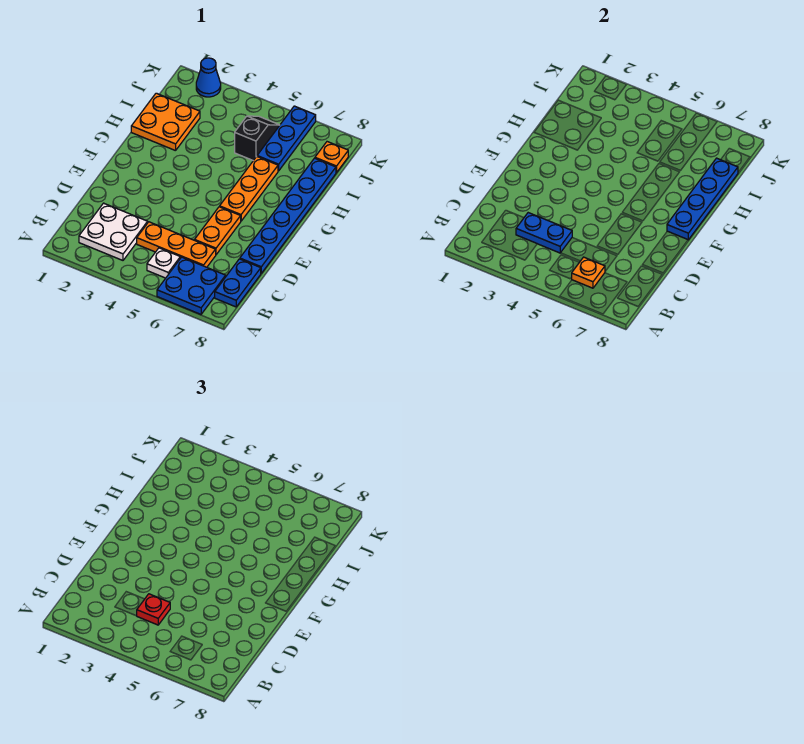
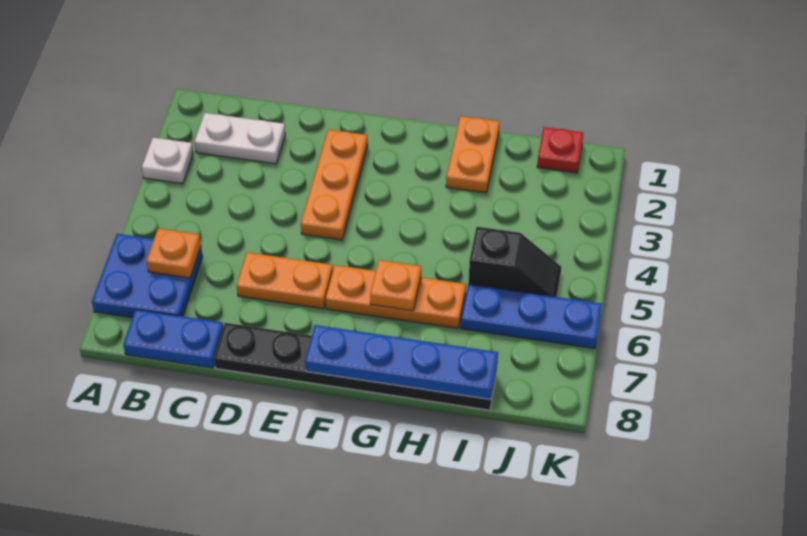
white plate B2:C3 level 1 -> white plate B2:C2 level 1
white plate B5 level 1 -> white plate A3 level 1
blue plate C3:C4 level 2 -> none
orange plate C4:C6 level 1 -> orange plate E2:E4 level 1
red plate C4 level 3 -> red plate J1 level 1
blue plate D8:I8 level 1 -> black plate D8:I8 level 1
orange plate H1:I2 level 1 -> orange plate H1:H2 level 1
orange plate J8 level 1 -> orange plate G6 level 2
blue cone K2 level 1 -> none

